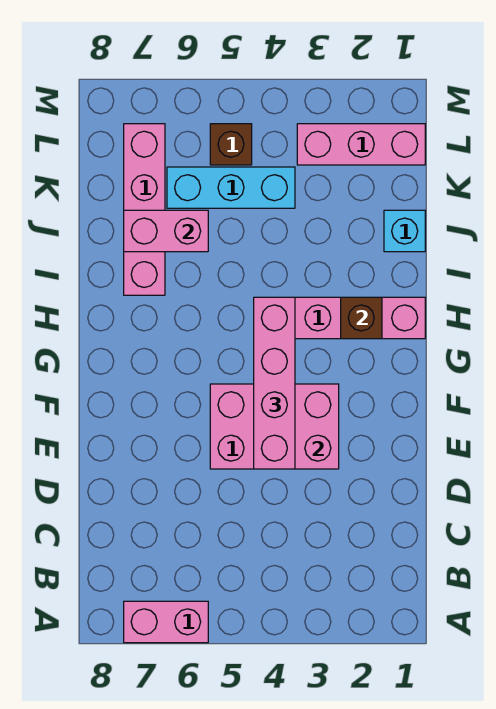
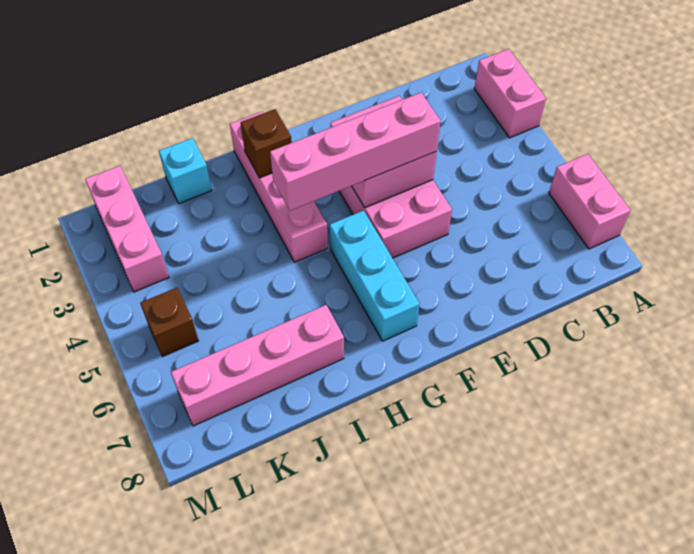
pink brick J6:J7 level 2 -> pink brick A2:A3 level 1
cyan brick K4:K6 level 1 -> cyan brick G5:G7 level 1

